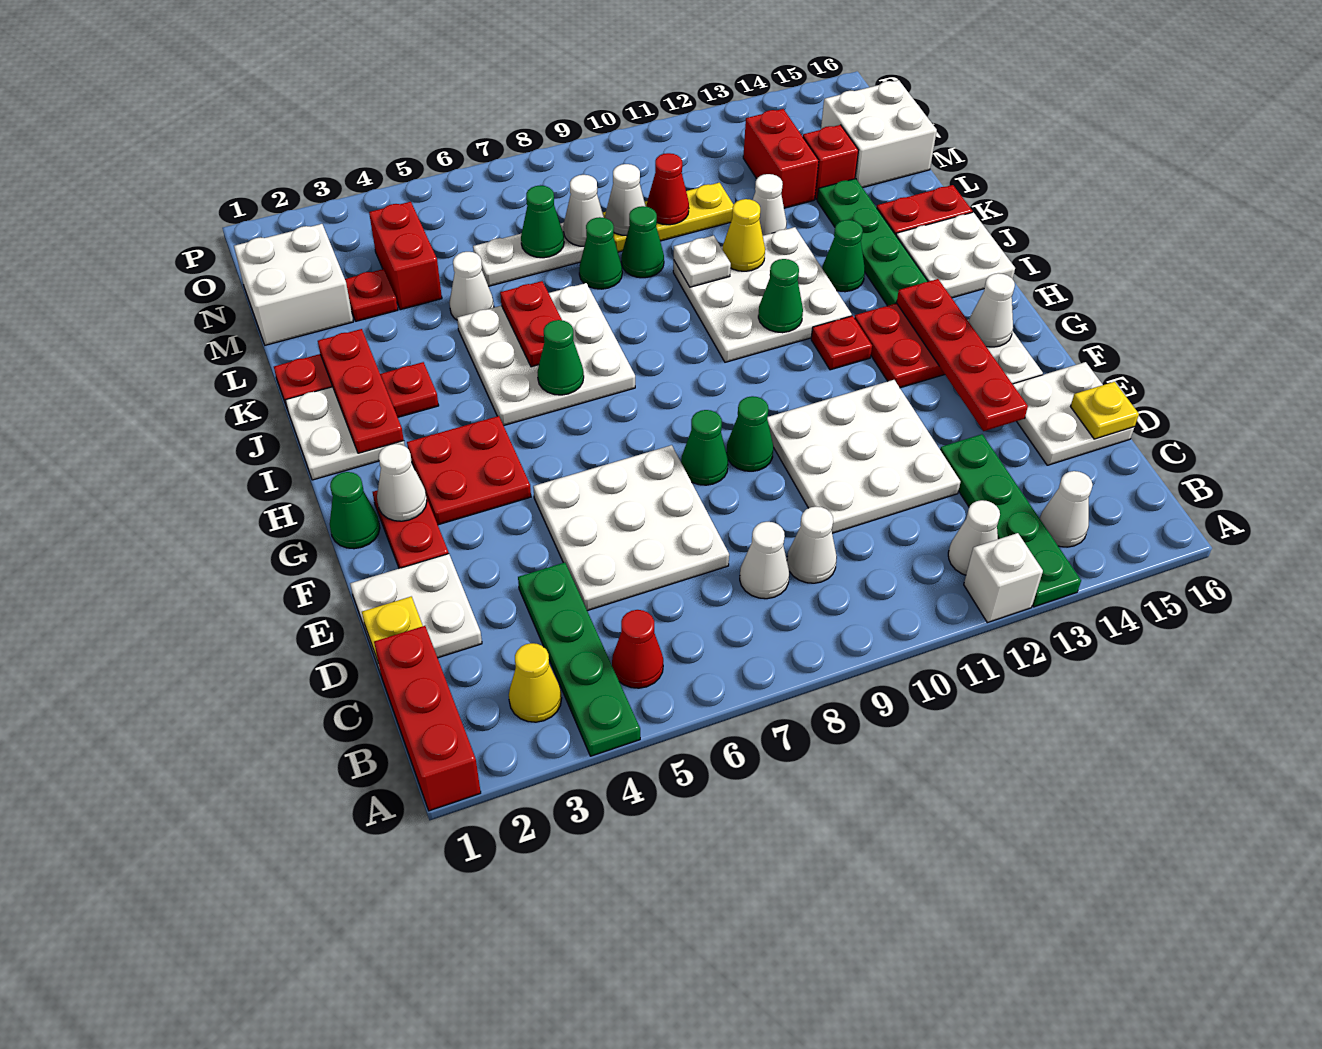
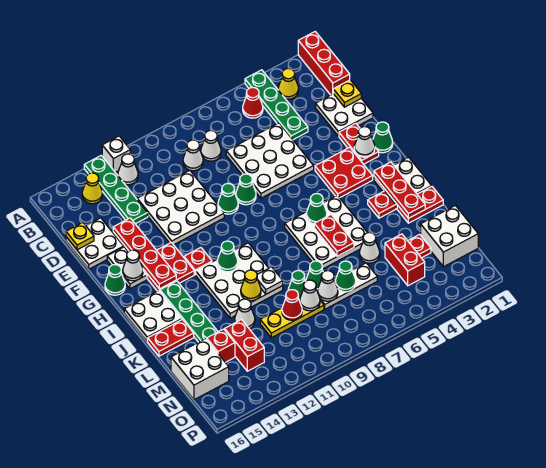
white cone B14 level 1 -> yellow cone B14 level 1
green cone J13 level 1 -> green cone G16 level 1

